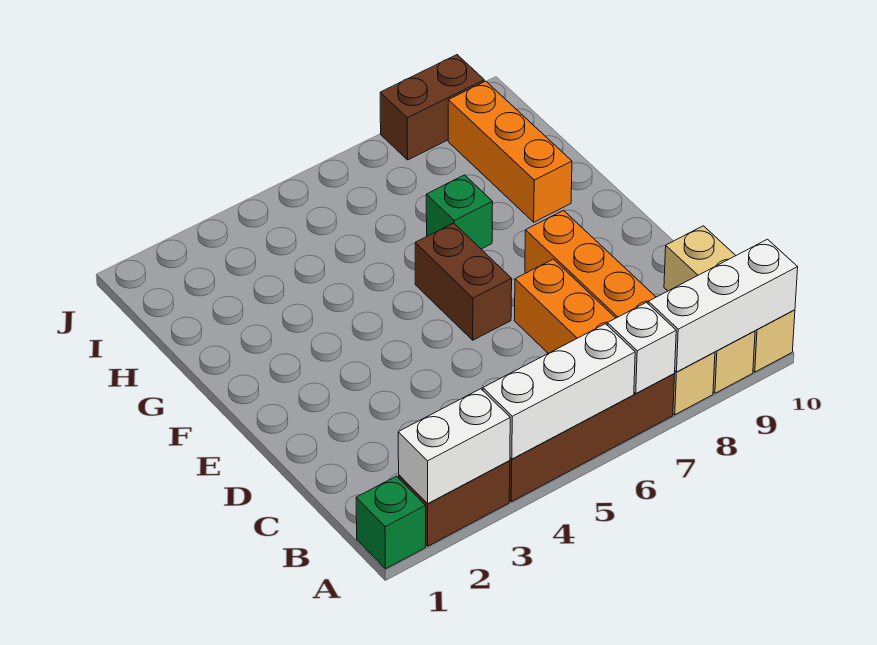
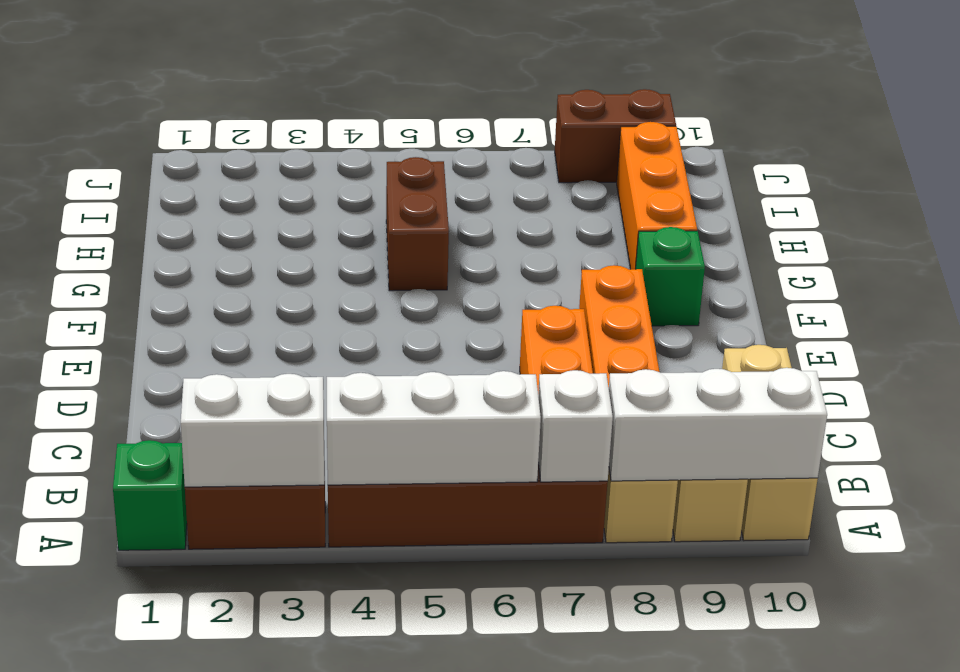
brown brick E6:F6 level 1 -> brown brick G5:H5 level 1
green brick G7 level 1 -> green brick F9 level 1

